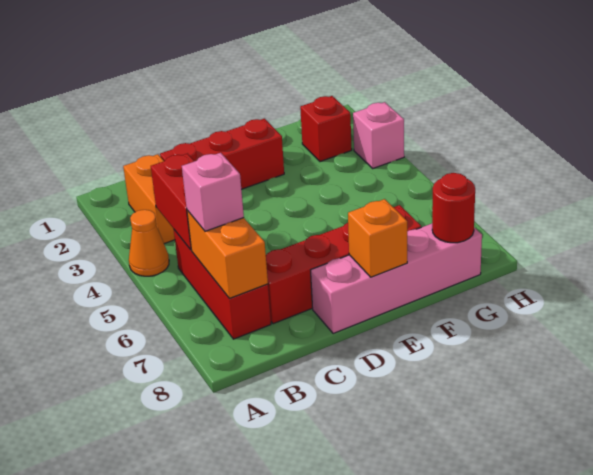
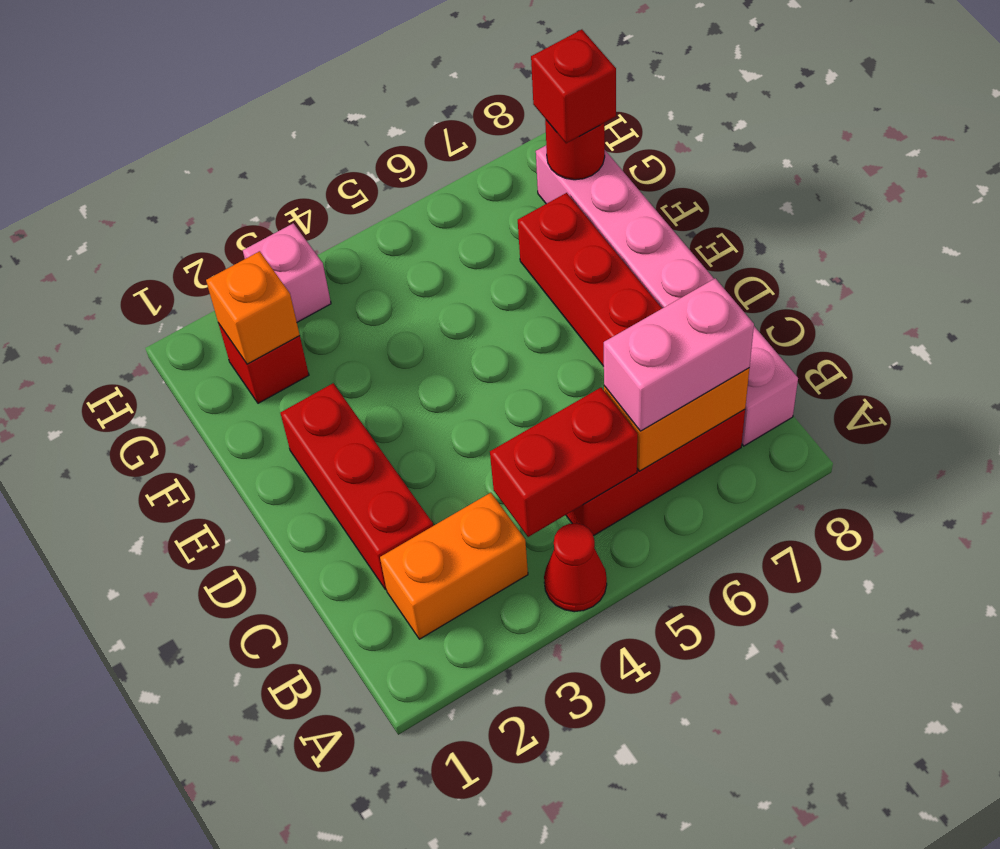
orange cone A4 level 1 -> red cone A4 level 1
pink brick B6 level 3 -> pink brick B6:B7 level 3
pink brick D8:G8 level 1 -> pink brick B8:G8 level 1
orange brick E8 level 2 -> orange brick G2 level 2
none -> red brick G8 level 3

